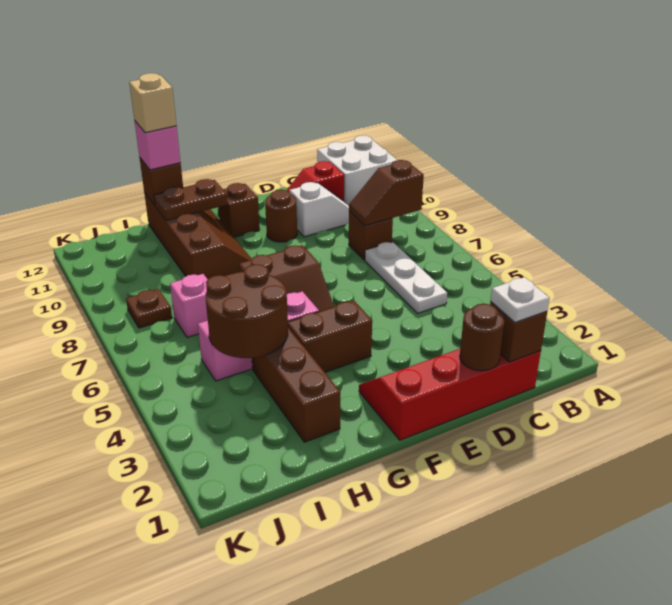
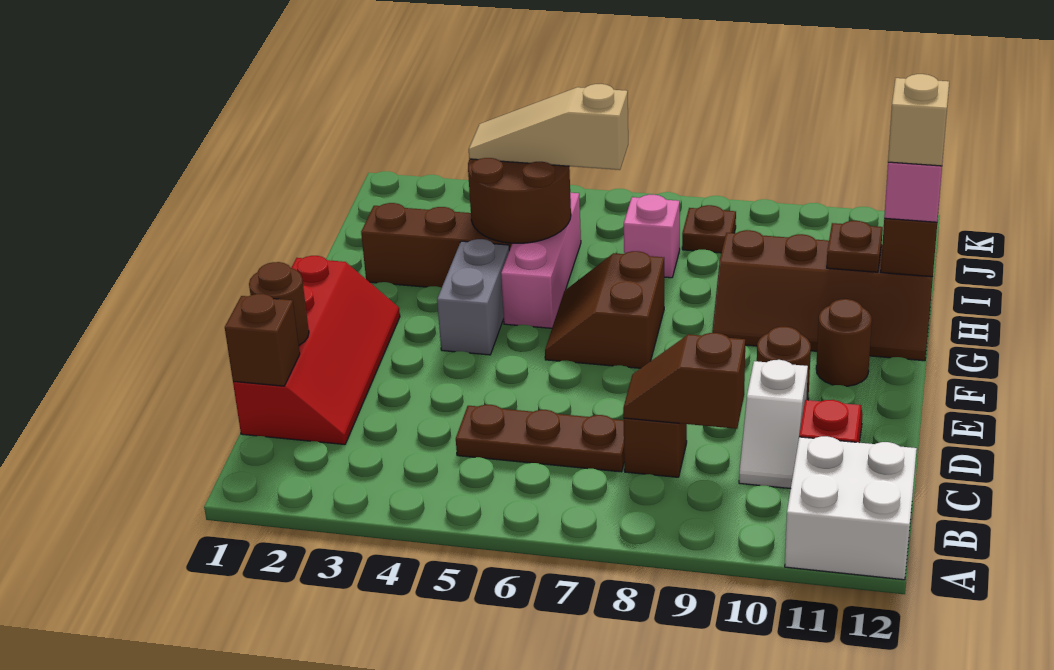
brown slope B8:C8 level 2 top B -> brown slope C8:C9 level 2 top 9
white plate C1 level 3 -> none
white plate C5:C7 level 1 -> brown plate C5:C7 level 1
brown brick F4:G4 level 1 -> grey brick F4:G4 level 1
brown brick F11 level 1 -> brown round brick F11 level 1
brown plate G11:H11 level 2 -> brown plate H11 level 2
none -> tan slope I4:I6 level 3 top 6

